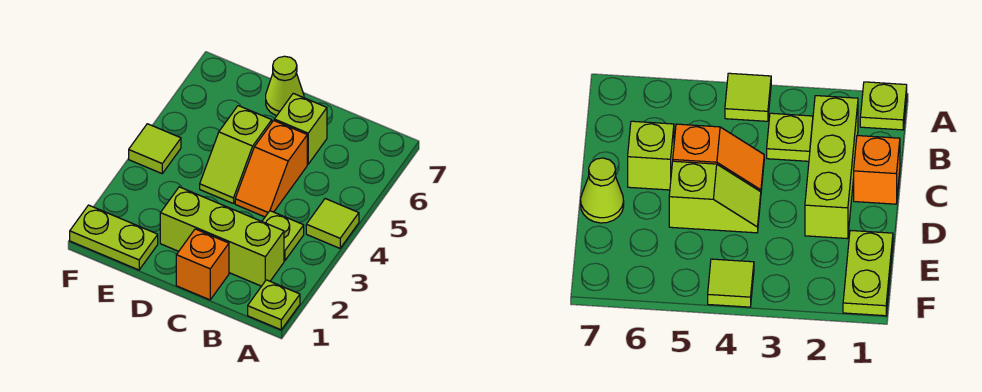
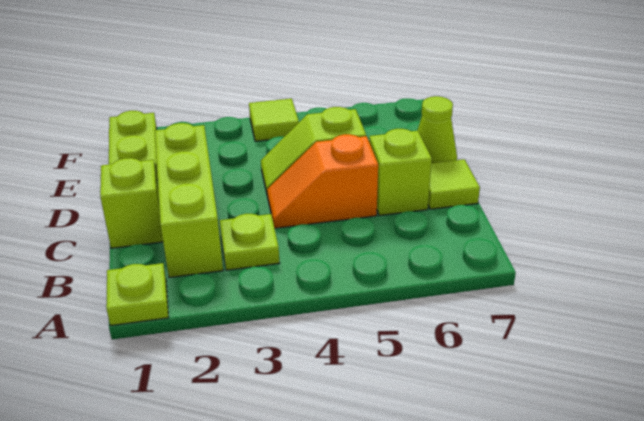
lime tile A4 level 1 -> lime tile C7 level 1
orange brick C1 level 1 -> lime brick C1 level 1

